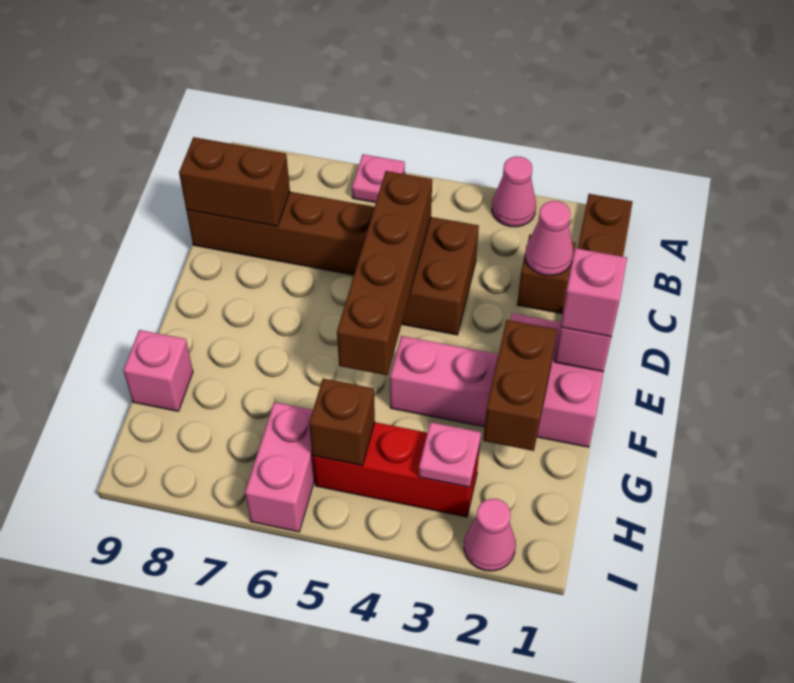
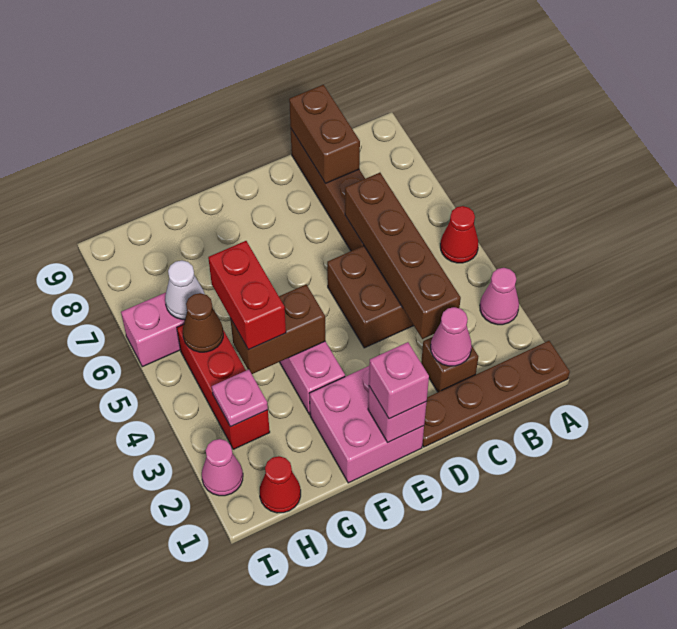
none -> red cone A5 level 1
pink plate A6 level 1 -> none
brown brick C5:F5 level 2 -> brown brick C3:C6 level 2
brown brick F2:G2 level 2 -> brown brick F4:G4 level 2
none -> red brick G4:G5 level 3
pink brick G9 level 1 -> none
none -> red cone H1 level 1
brown brick H5 level 2 -> brown cone H5 level 2
none -> white cone H6 level 2

